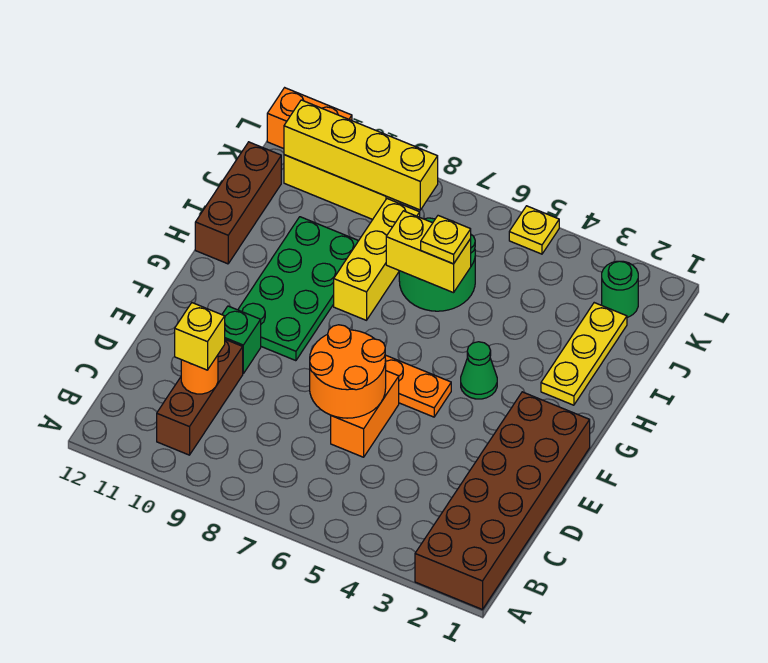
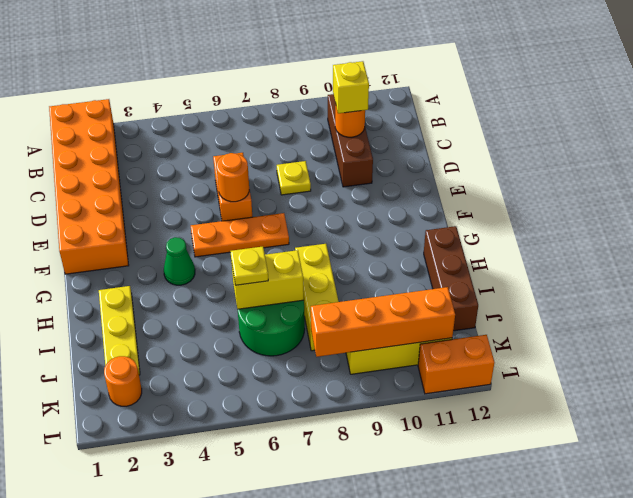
brown brick A1:F2 level 1 -> orange brick A1:F2 level 1
orange round brick D6:E7 level 2 -> orange round brick E6 level 2
green brick E10 level 1 -> none
green plate F9:I10 level 1 -> none
green round brick K2 level 1 -> orange round brick K2 level 1
yellow brick K8:K11 level 2 -> orange brick K8:K11 level 2
yellow plate L5 level 1 -> yellow plate D8 level 1

